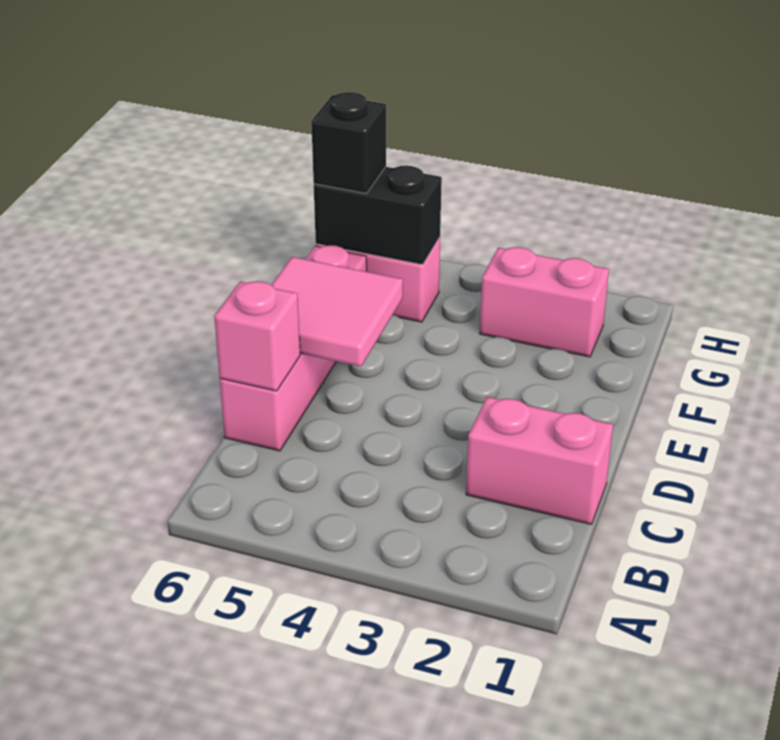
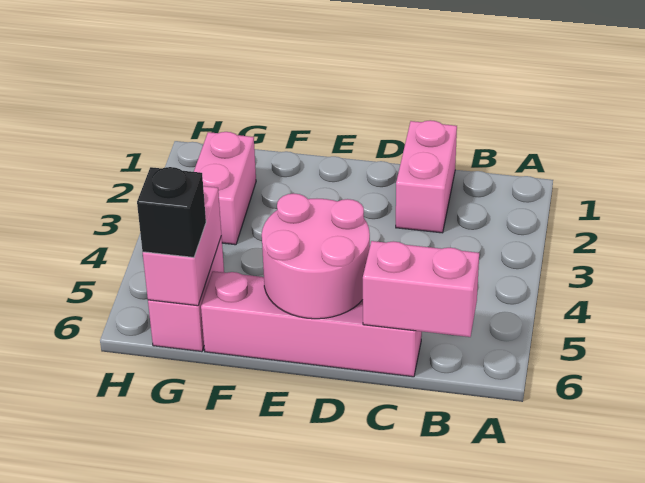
pink brick C6 level 2 -> pink brick B6:C6 level 2
pink tile D5:E6 level 2 -> pink round brick D5:E6 level 2
black brick G5:G6 level 2 -> pink brick G5:G6 level 2

